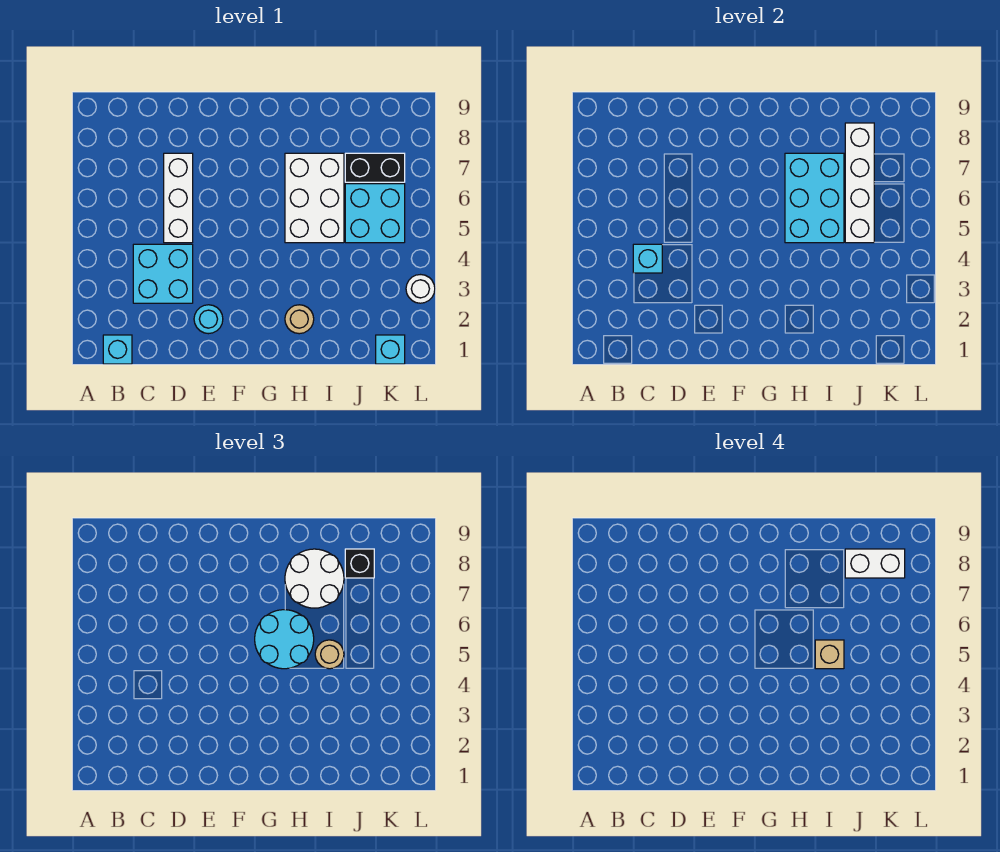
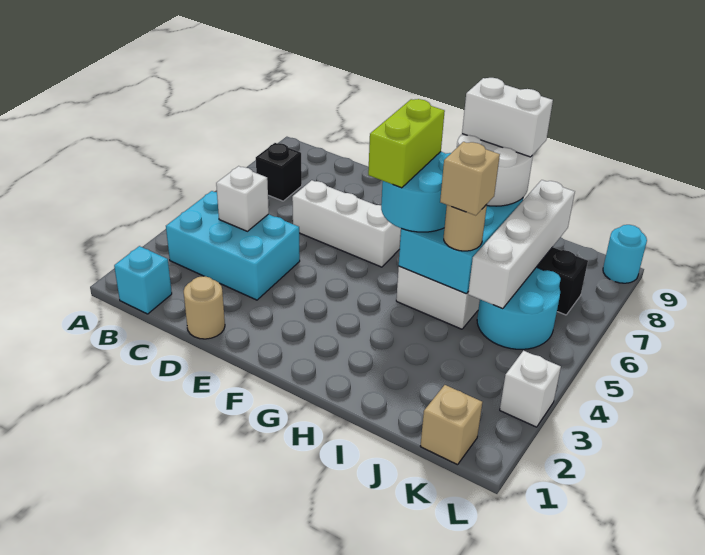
cyan brick C3:D4 level 1 -> cyan brick B3:D4 level 1
cyan brick C4 level 2 -> white brick C4 level 2
white brick D5:D7 level 1 -> white brick D6:F6 level 1
cyan round brick E2 level 1 -> cyan round brick L9 level 1
none -> lime brick G5:G6 level 4
tan round brick H2 level 1 -> tan round brick D1 level 1
cyan brick J5:K6 level 1 -> cyan round brick J5:K6 level 1
black brick J8 level 3 -> black brick B7 level 1
white brick J8:K8 level 4 -> white brick H8:I8 level 4
cyan brick K1 level 1 -> tan brick K1 level 1
white round brick L3 level 1 -> white brick L3 level 1

